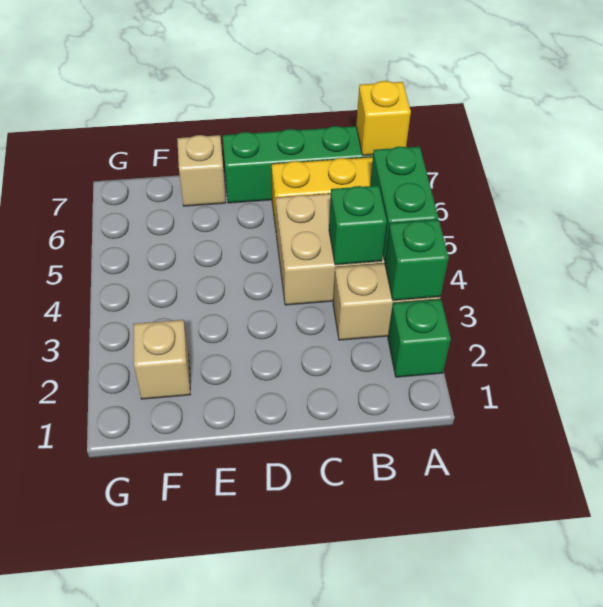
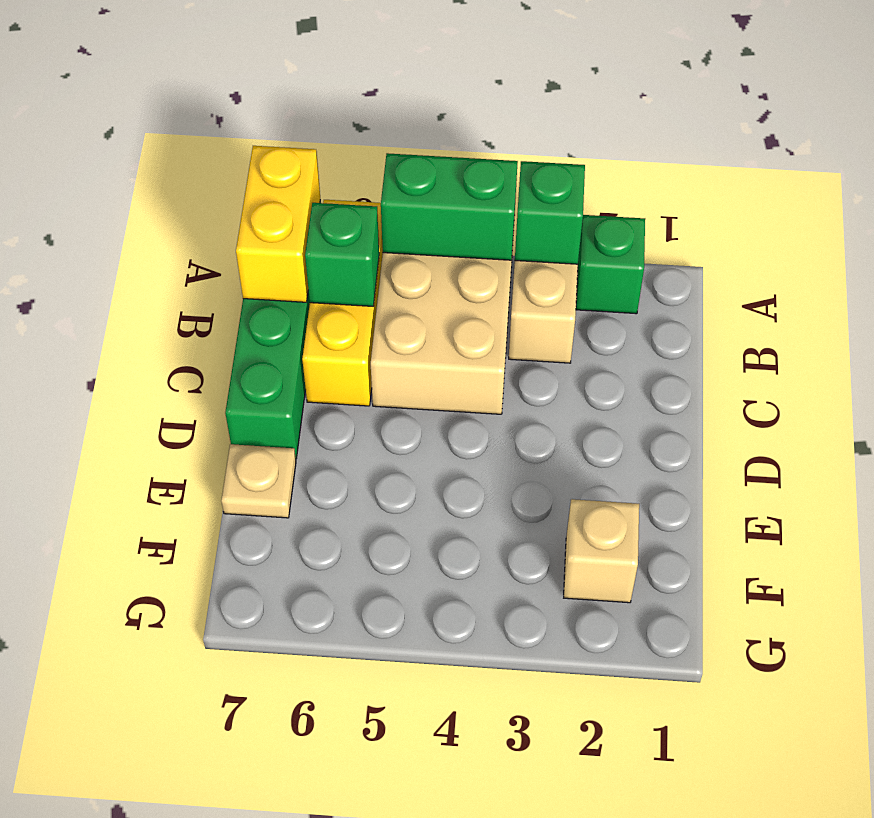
yellow brick A7 level 2 -> yellow brick A7:B7 level 2
green brick B4 level 2 -> green brick B6 level 2
tan brick E7 level 1 -> tan plate E7 level 1

